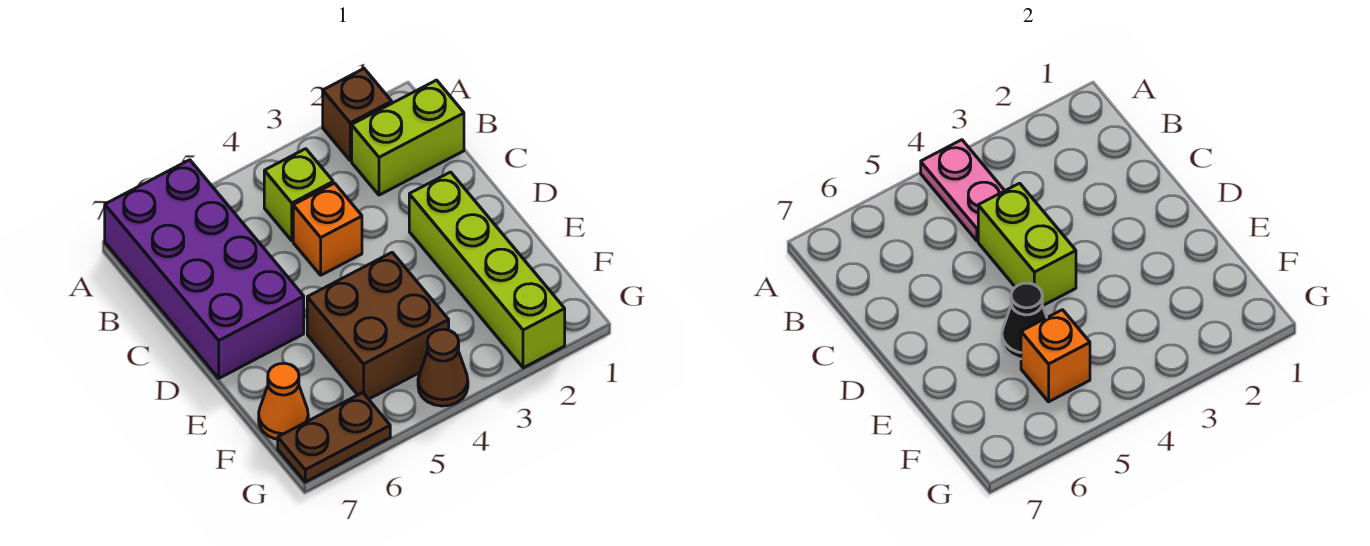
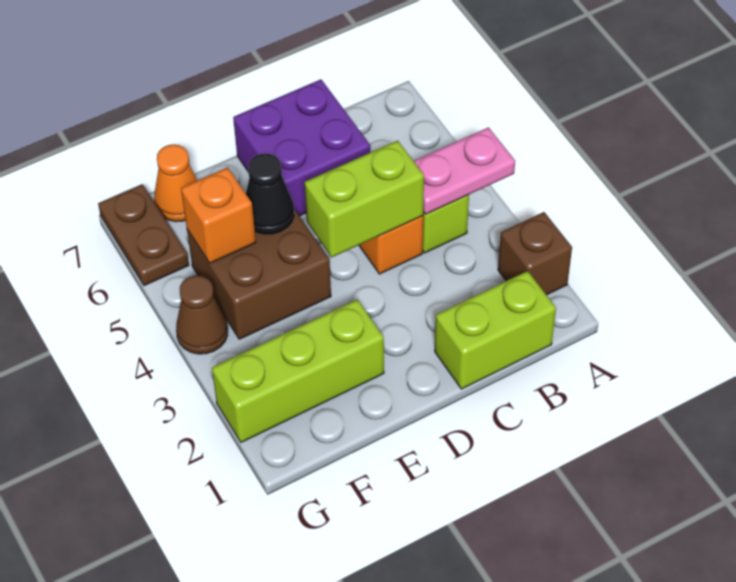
purple brick A6:D7 level 1 -> purple brick C6:D7 level 1
lime brick B1:B2 level 1 -> lime brick B1:C1 level 1
lime brick D2:G2 level 1 -> lime brick E2:G2 level 1

